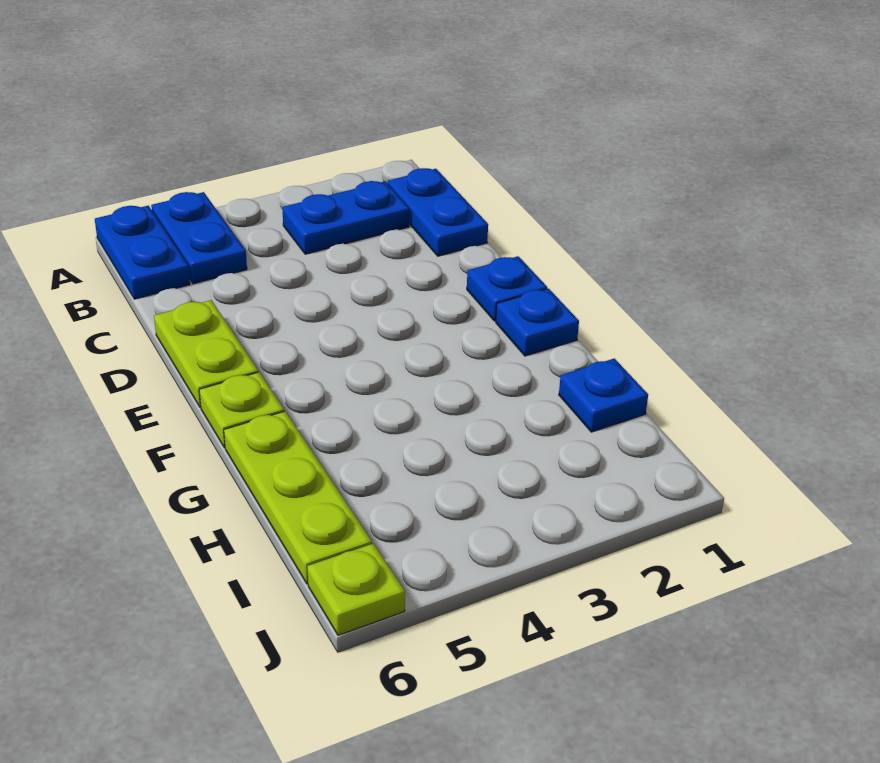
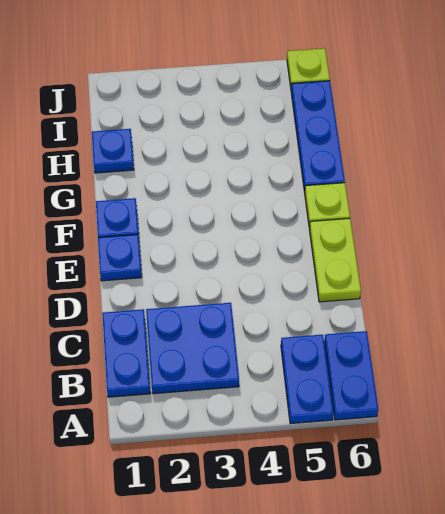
blue plate B2:B3 level 1 -> blue plate B2:C3 level 1
lime plate G6:I6 level 1 -> blue plate G6:I6 level 1

